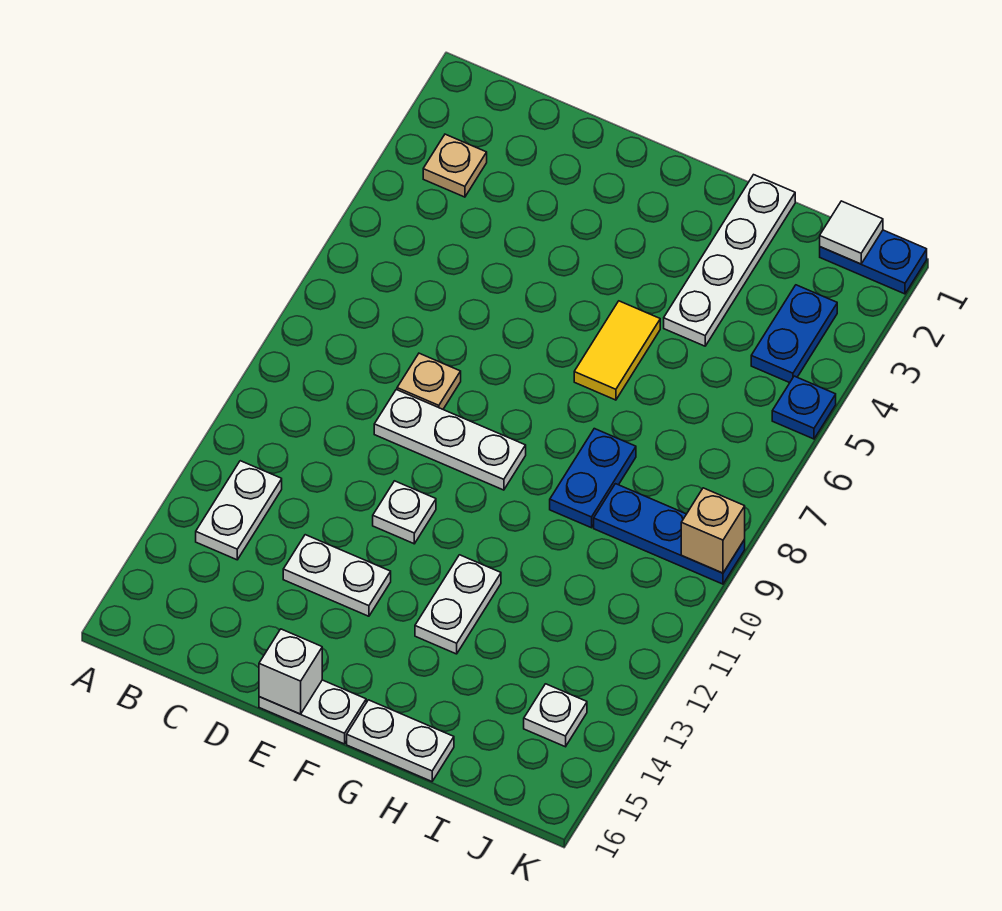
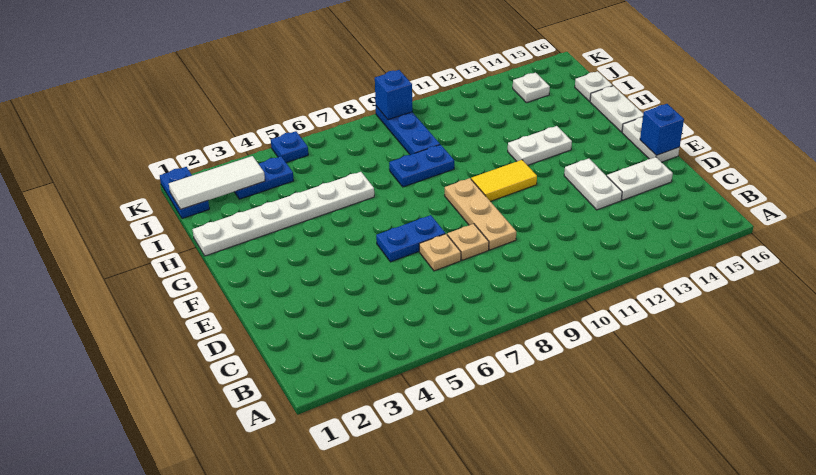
tan plate B3 level 1 -> tan plate D7 level 1
white plate B12:B13 level 1 -> white plate D14:D15 level 1
white plate D9:F9 level 1 -> tan plate D9:F9 level 1
none -> blue plate E6:E7 level 1
white plate E11 level 1 -> white plate I16 level 1
white brick E16 level 2 -> blue brick E16 level 2
yellow tile G5:G6 level 1 -> yellow tile F10:F11 level 1
white plate H1:H4 level 1 -> white plate H1:H6 level 1
white tile J1 level 2 -> white tile J1:J3 level 2
tan brick K9 level 2 -> blue brick K9 level 2

